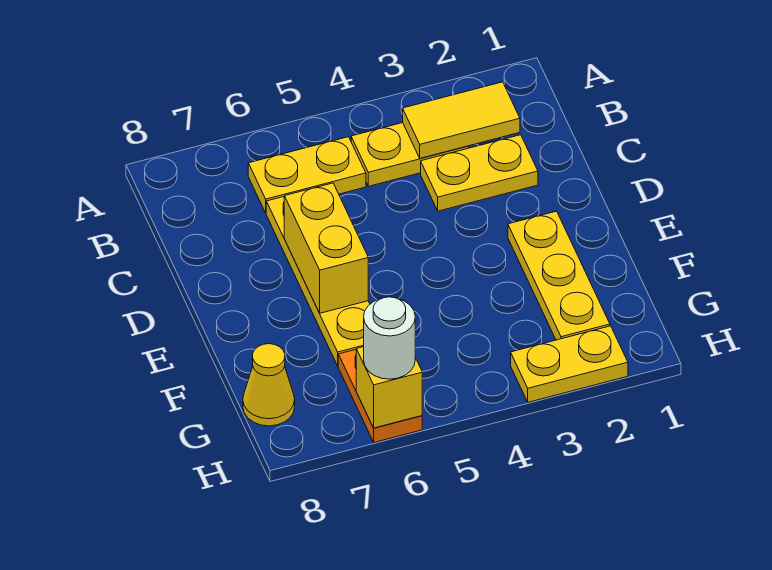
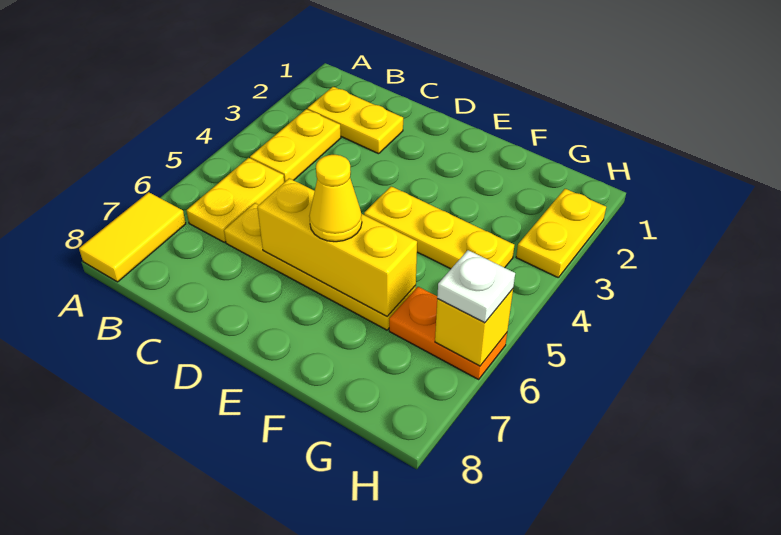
yellow tile B2:B3 level 2 -> yellow tile A7:A8 level 1
yellow plate C2:C3 level 1 -> yellow plate B2:C2 level 1
yellow brick D6:E6 level 2 -> yellow brick D6:F6 level 2
yellow plate E2:G2 level 1 -> yellow plate E4:G4 level 1
yellow cone G8 level 1 -> yellow cone E6 level 3
white round brick H6 level 3 -> white plate H6 level 3

